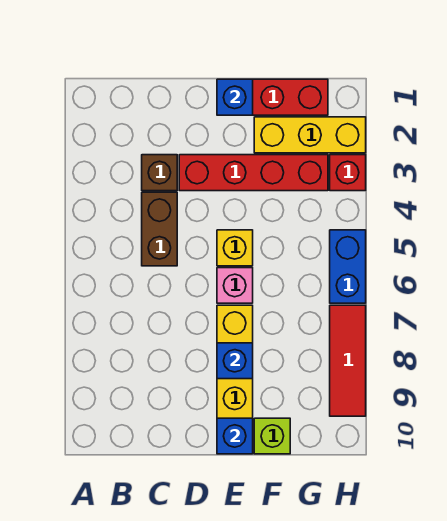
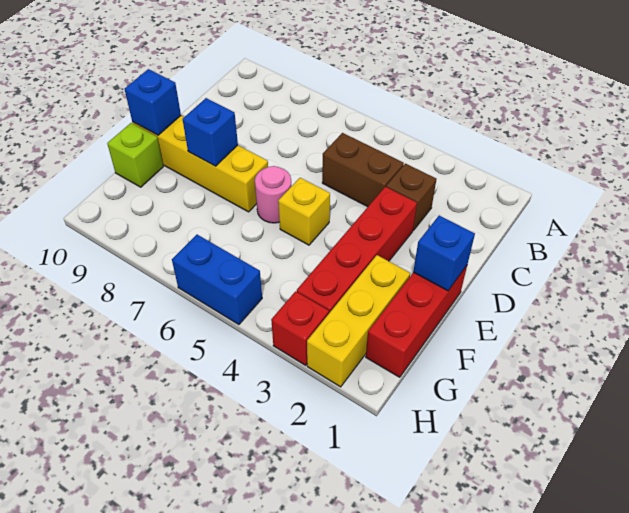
pink brick E6 level 1 -> pink round brick E6 level 1
red tile H7:H9 level 1 -> none

